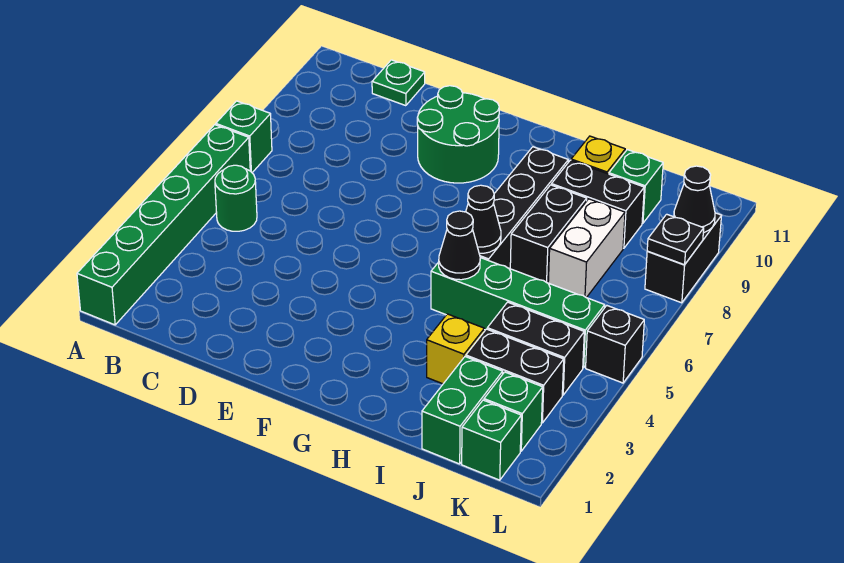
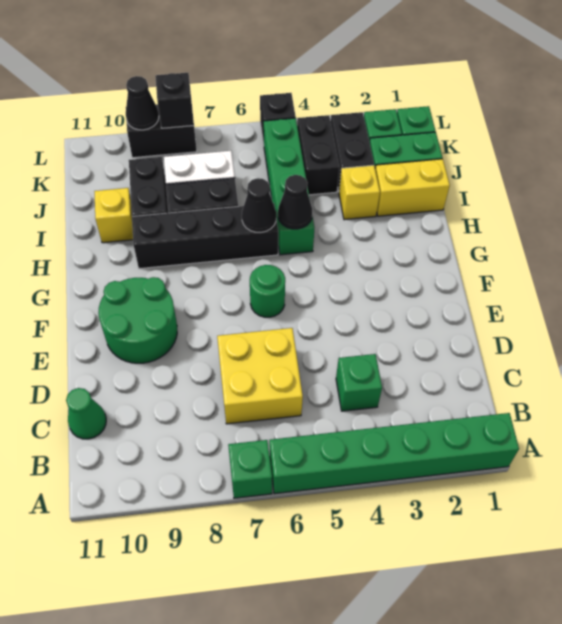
green round brick B5 level 1 -> green round brick F6 level 1
none -> yellow brick C6:D7 level 1
green plate C11 level 1 -> green cone C11 level 1
none -> yellow brick I1:I2 level 1
green brick J10 level 1 -> green brick C4 level 1
black plate L8 level 2 -> black brick L8 level 2

